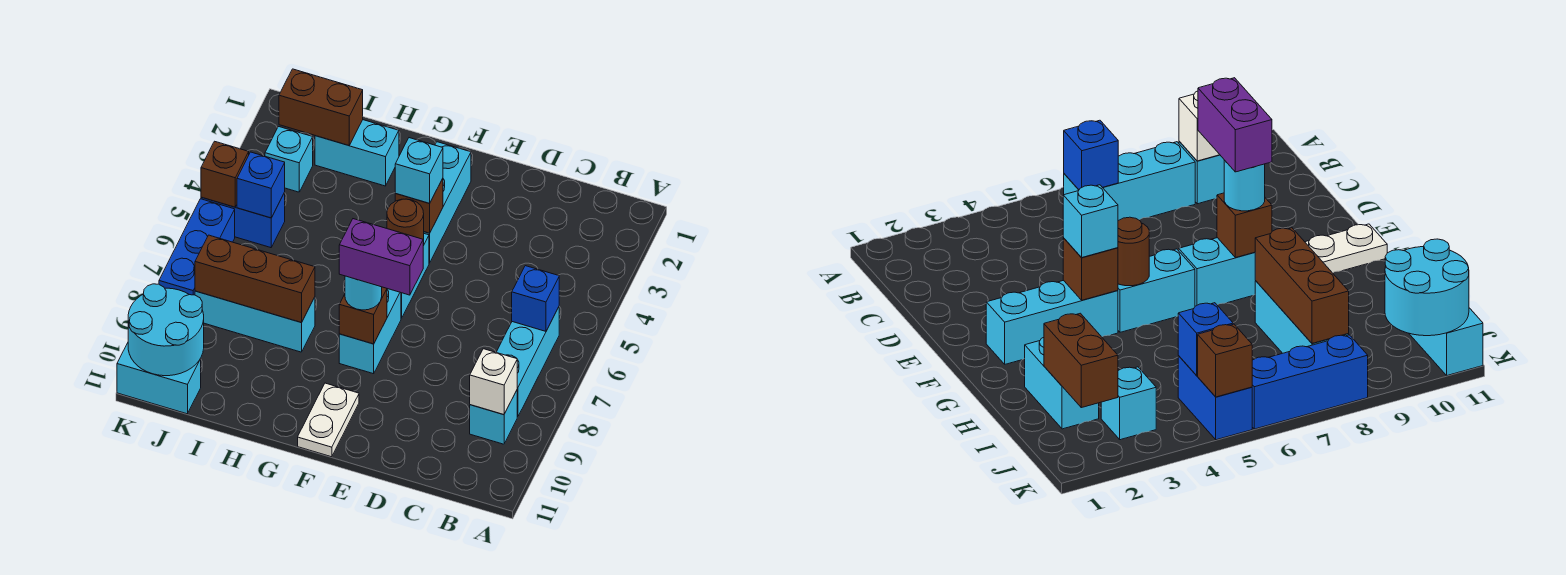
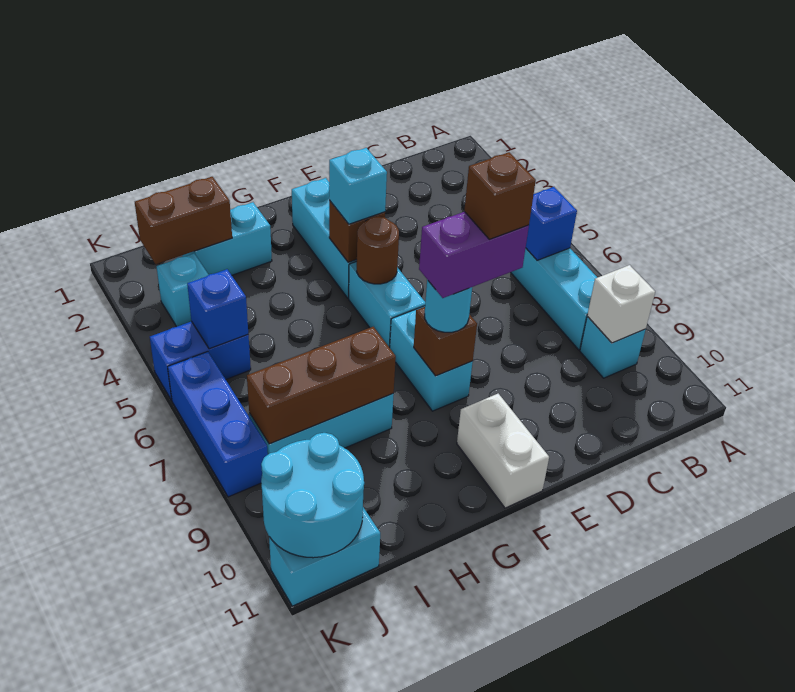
white plate F10:F11 level 1 -> white brick F10:F11 level 1
brown brick K5 level 2 -> brown brick E8 level 5

